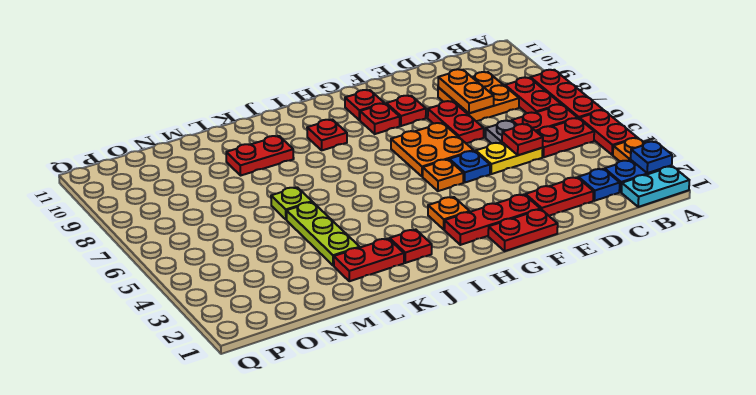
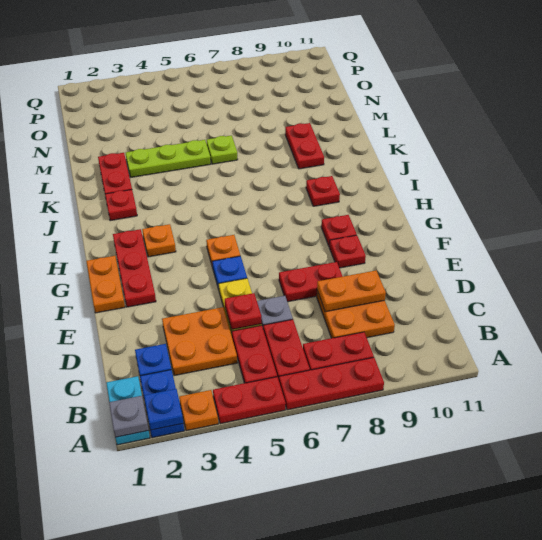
none -> grey plate A1 level 2
red plate D2:E2 level 1 -> none
red plate F1:G1 level 1 -> orange plate F1:G1 level 1
orange plate F6:G7 level 1 -> orange plate C3:D4 level 1
red plate G10 level 1 -> none

